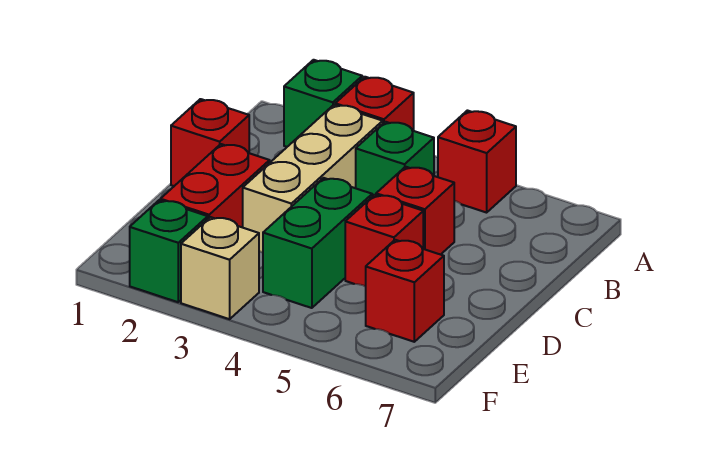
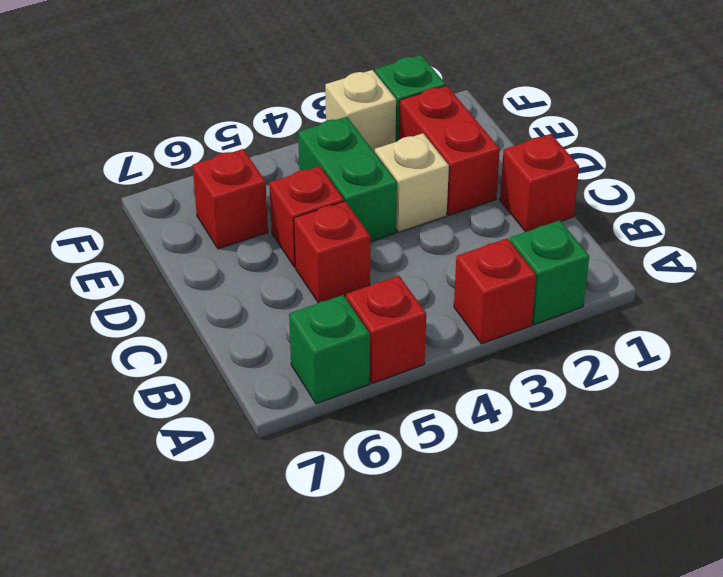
tan brick B3:D3 level 1 -> tan brick D3 level 1
green brick B4 level 1 -> green brick A6 level 1

